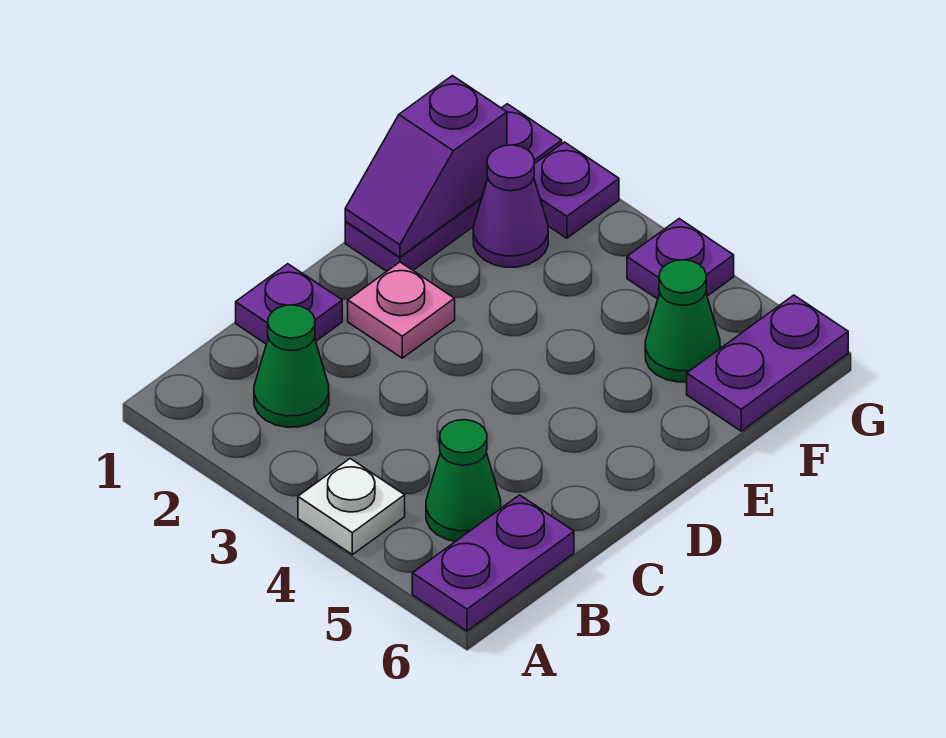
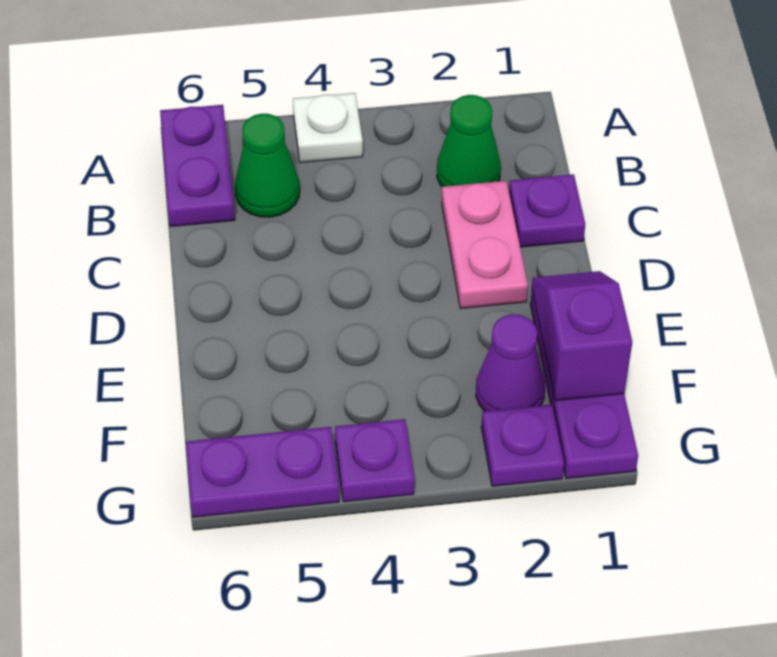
pink plate D2 level 1 -> pink plate C2:D2 level 1
green cone F5 level 1 -> none
purple plate F6:G6 level 1 -> purple plate G5:G6 level 1

